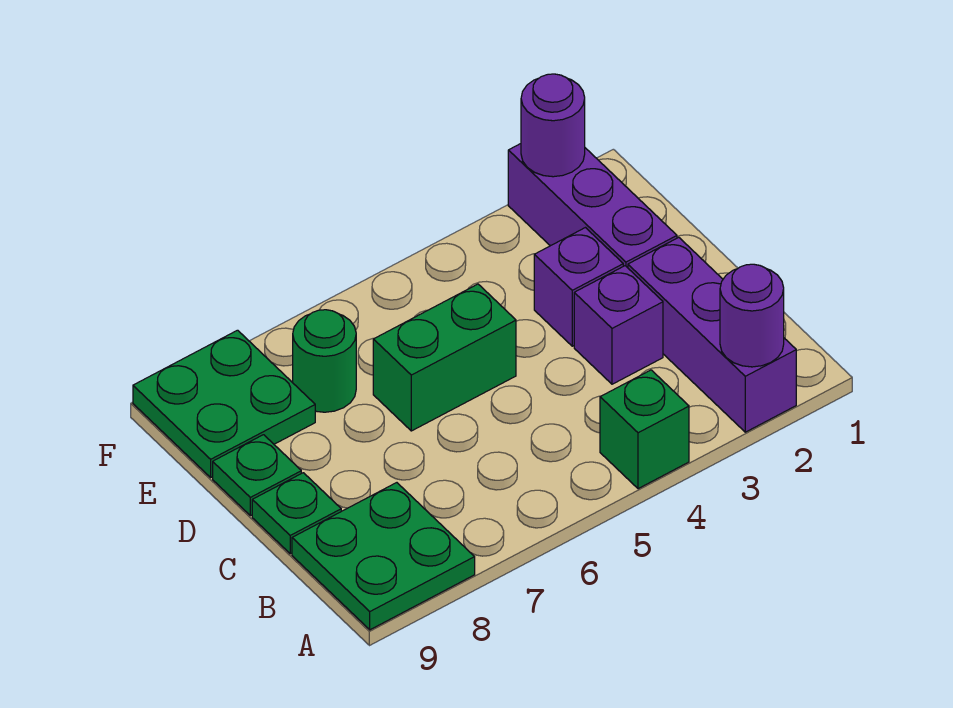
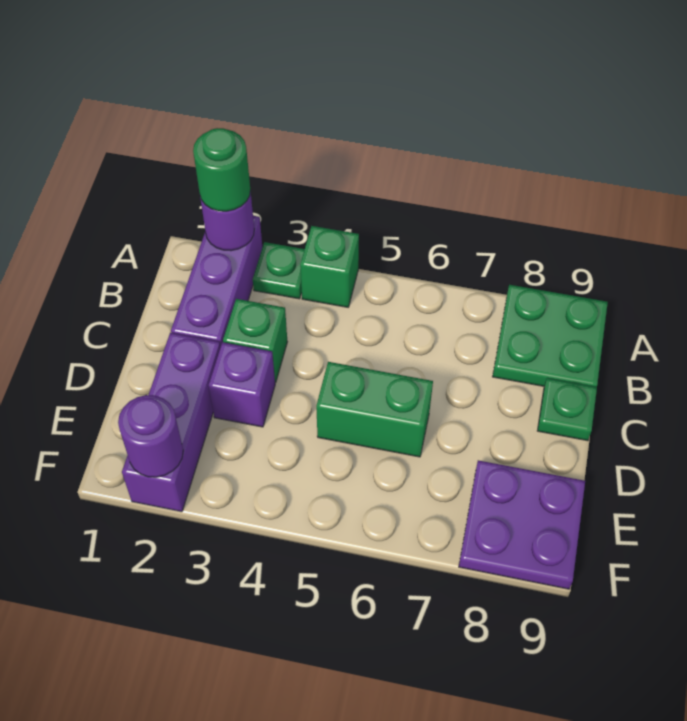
purple brick C3 level 1 -> green brick C3 level 1
green plate D9 level 1 -> green plate A3 level 1
green round brick E7 level 1 -> green round brick A2 level 3
green plate E8:F9 level 1 -> purple plate E8:F9 level 1

